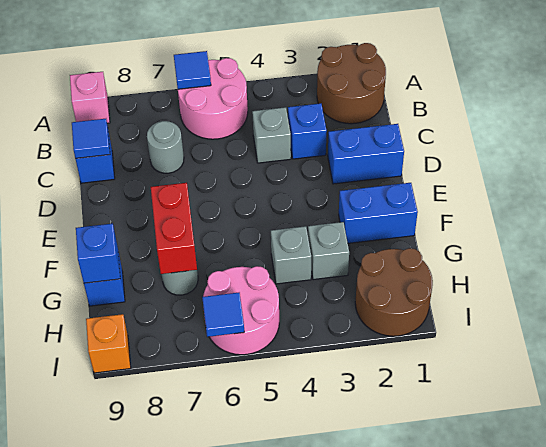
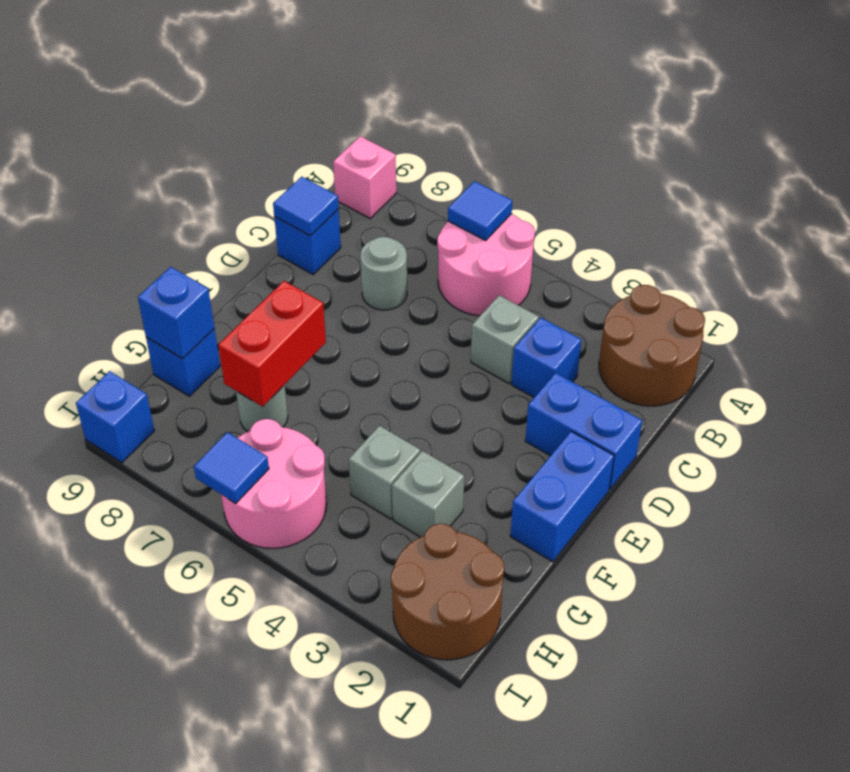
blue brick F1:F2 level 1 -> blue brick E1:F1 level 1
orange brick I9 level 1 -> blue brick I9 level 1

